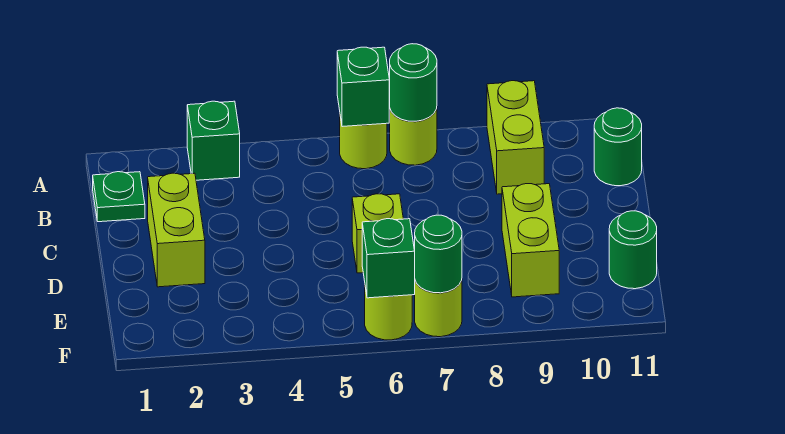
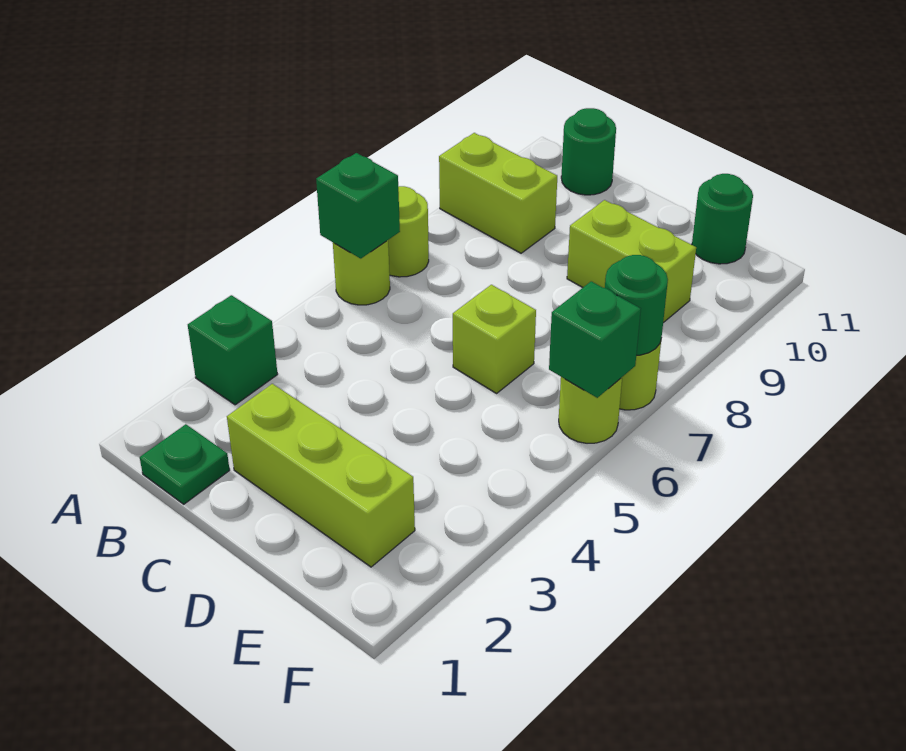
green round brick A7 level 2 -> none
lime brick C2:D2 level 1 -> lime brick C2:E2 level 1

